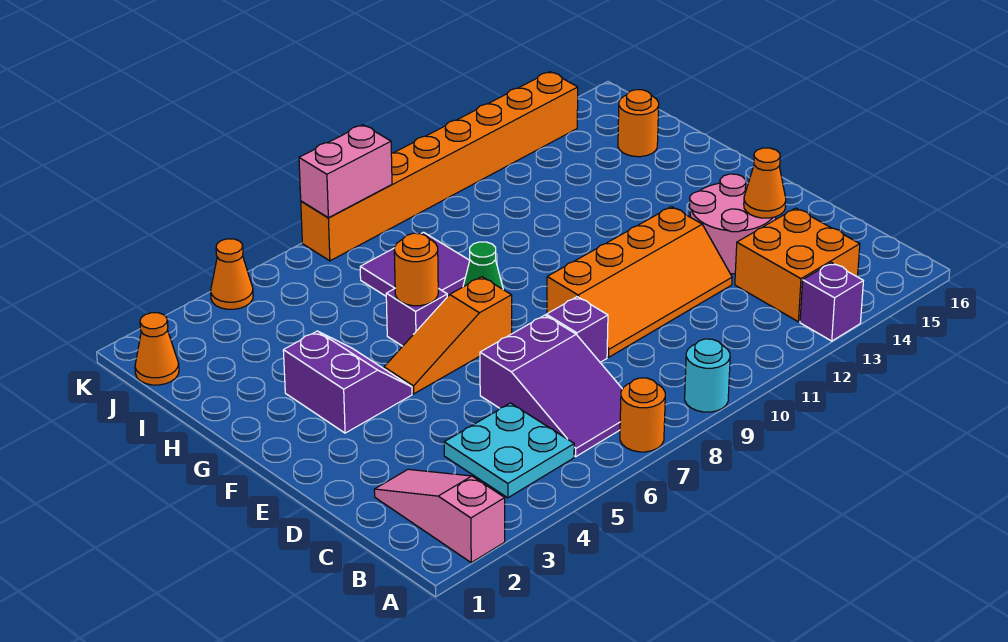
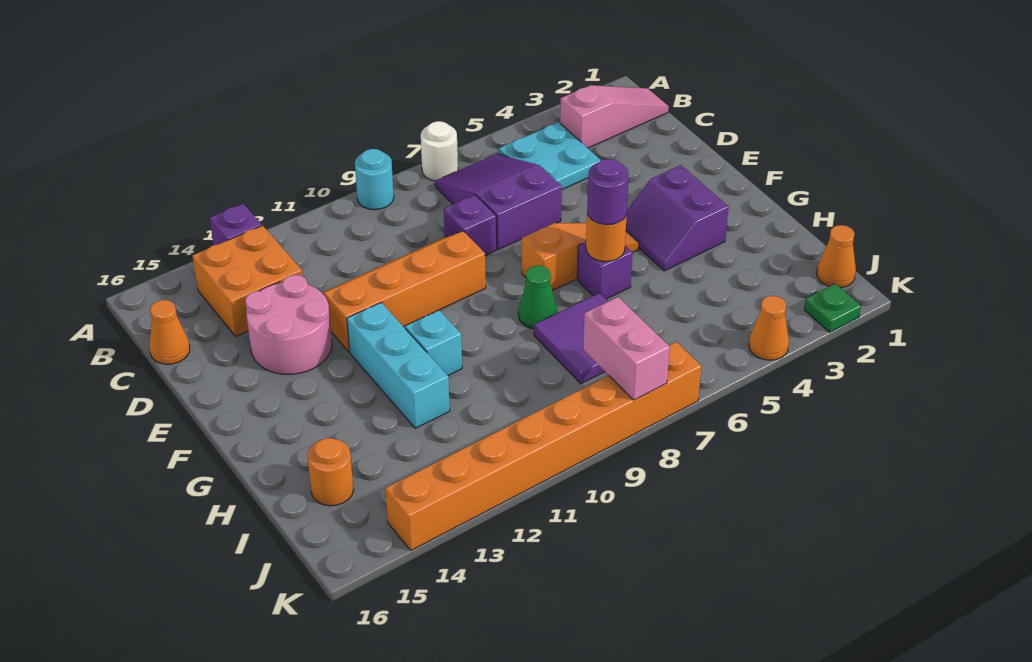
pink slope A2:C2 level 1 top A -> pink slope B1:B3 level 1 top 3
orange round brick A7 level 1 -> white round brick A7 level 1
orange cone D14 level 2 -> orange cone C16 level 1
none -> cyan brick F12:H12 level 1
none -> purple round brick G6 level 3
none -> cyan brick G11 level 1
none -> green plate K2 level 1
pink brick K7:K8 level 2 -> pink brick J8:K8 level 2

